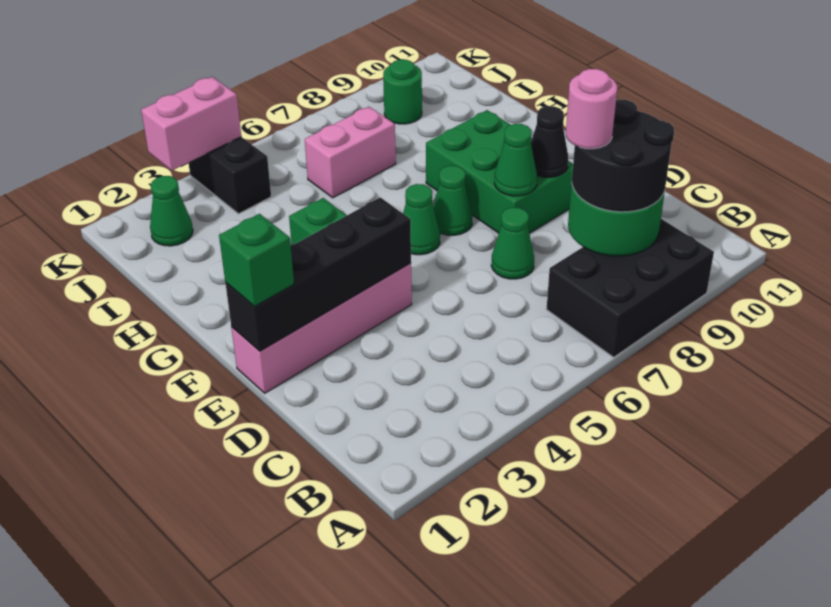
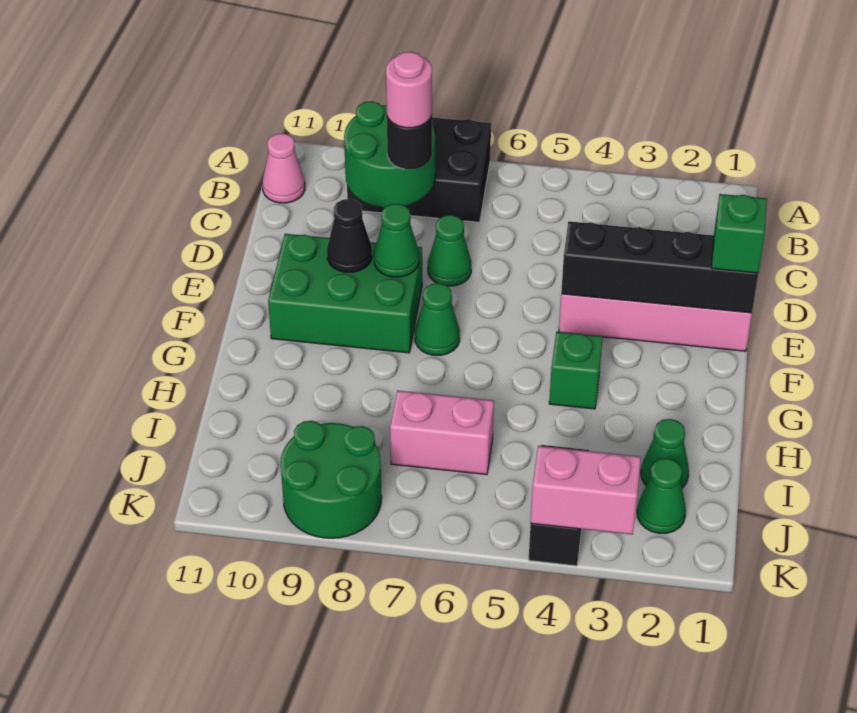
black round brick B8:C9 level 3 -> black round brick C8 level 3
none -> pink cone B11 level 1
green brick E8:G9 level 1 -> green brick E8:F10 level 1
green cone F6 level 1 -> green cone I2 level 1
green round brick J9 level 1 -> green round brick J8:K9 level 1

